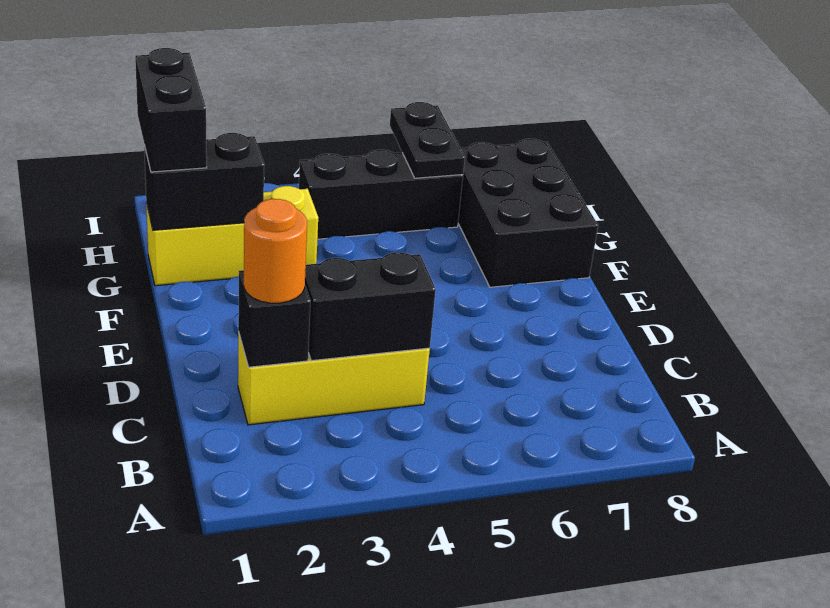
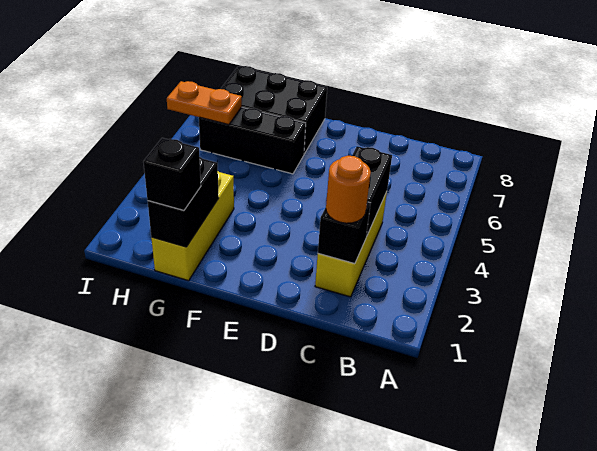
black brick G1:H1 level 3 -> black brick G1 level 3
black brick H4:H6 level 1 -> black brick F6:H6 level 1
black plate H6:I6 level 2 -> orange plate H6:I6 level 2

